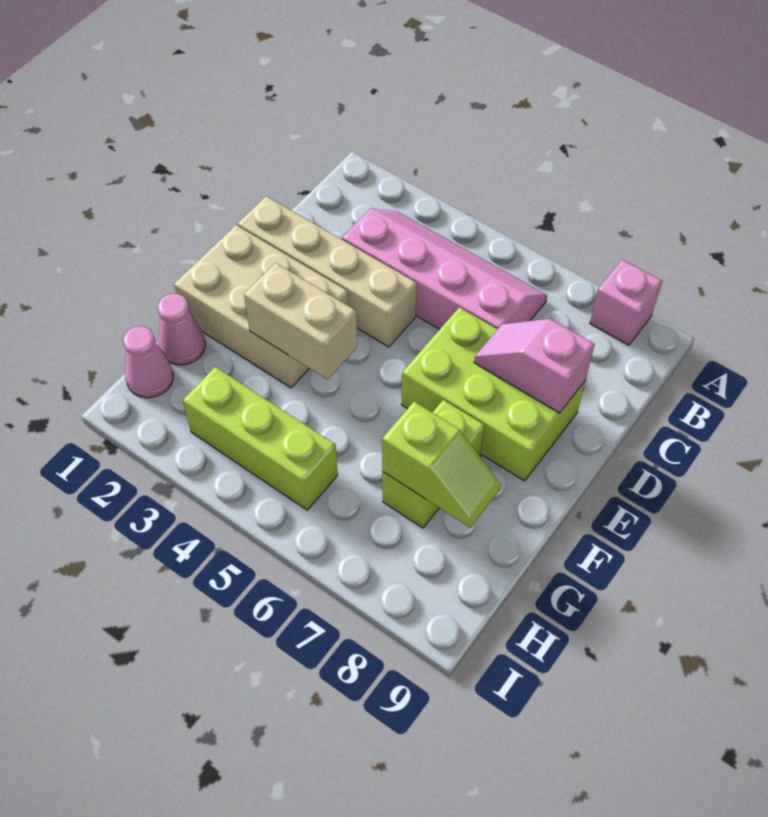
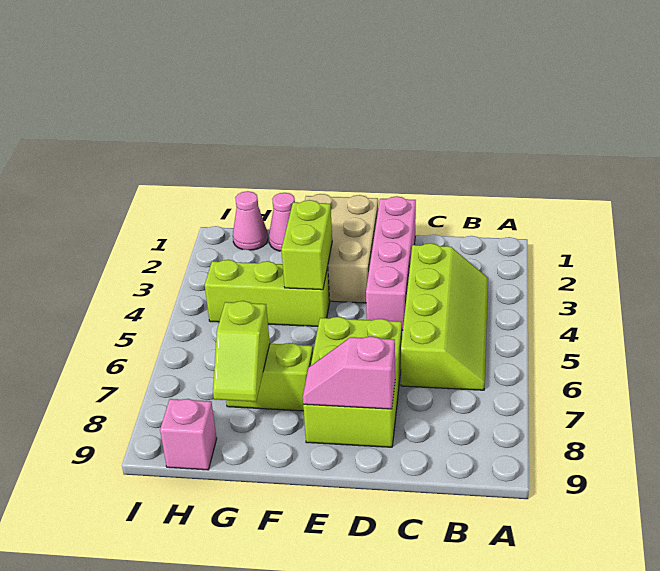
pink brick A8 level 1 -> pink brick H9 level 1
pink slope B3:C6 level 1 top C -> lime slope B3:C6 level 1 top C
tan brick D1:D4 level 1 -> pink brick D1:D4 level 1
pink slope D7:D8 level 2 top 8 -> pink slope D8:E8 level 2 top D
tan brick F3:F4 level 2 -> lime brick F3:F4 level 2
lime brick H3:H5 level 1 -> lime brick F4:H4 level 1

